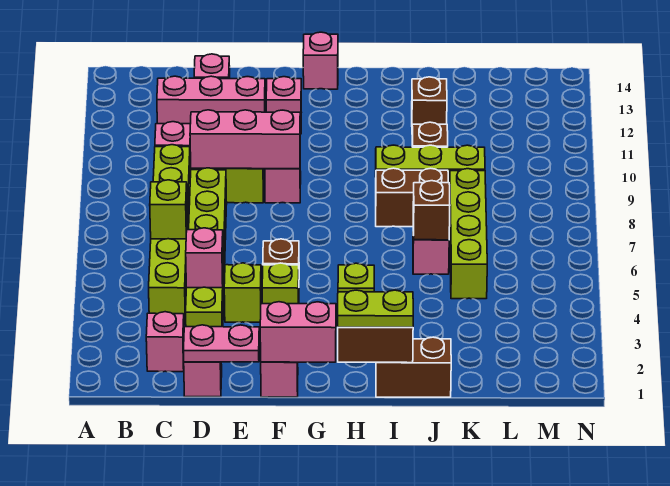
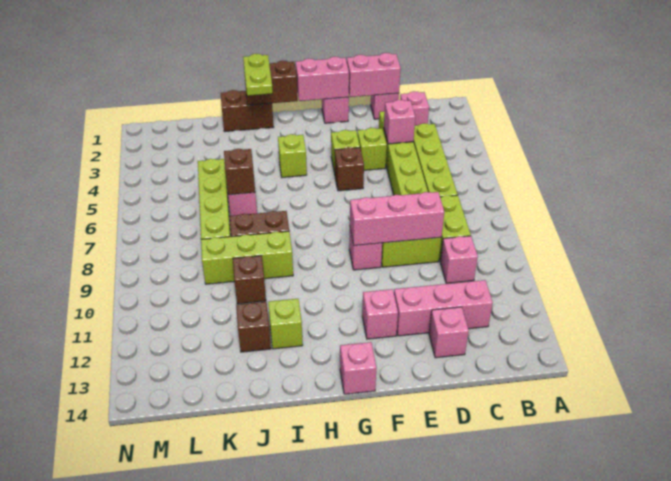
lime brick C6 level 2 -> lime brick I12 level 1
pink plate D1:E1 level 2 -> pink brick D1:E1 level 2
lime plate H1:I1 level 3 -> lime plate I1:I2 level 3

